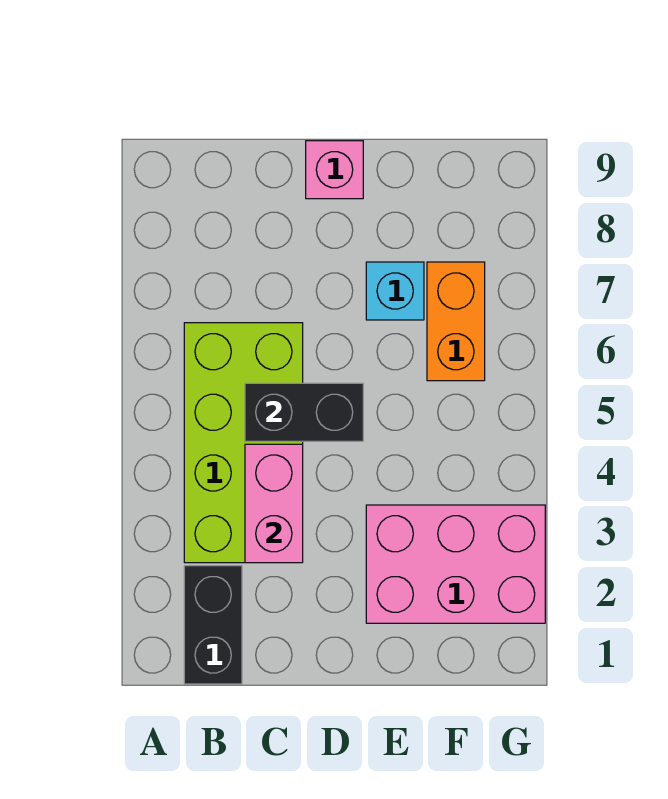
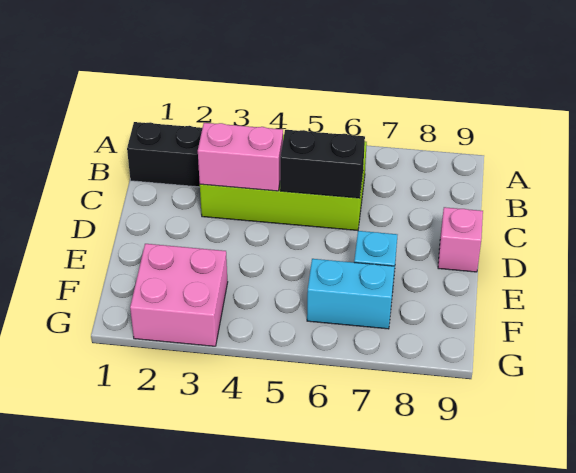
black brick C5:D5 level 2 -> black brick C5:C6 level 2
pink brick E2:G3 level 1 -> pink brick F2:G3 level 1
orange brick F6:F7 level 1 -> cyan brick F6:F7 level 1

